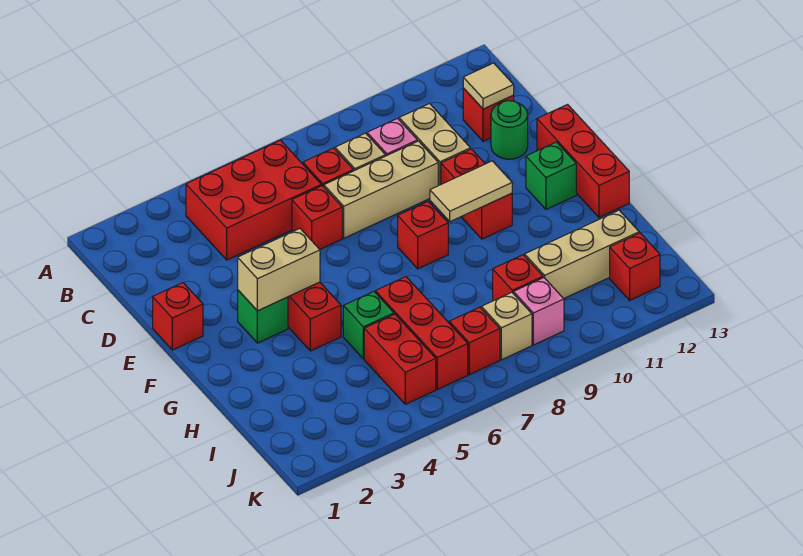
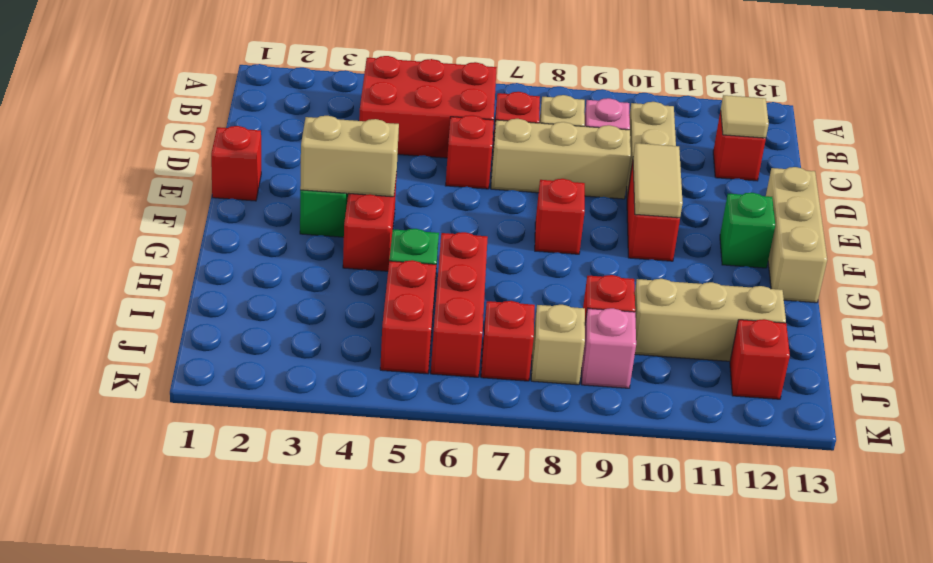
green round brick D12 level 1 -> none
red brick E13:G13 level 1 -> tan brick E13:G13 level 1
tan tile F9:F10 level 2 -> tan tile E10:F10 level 2

